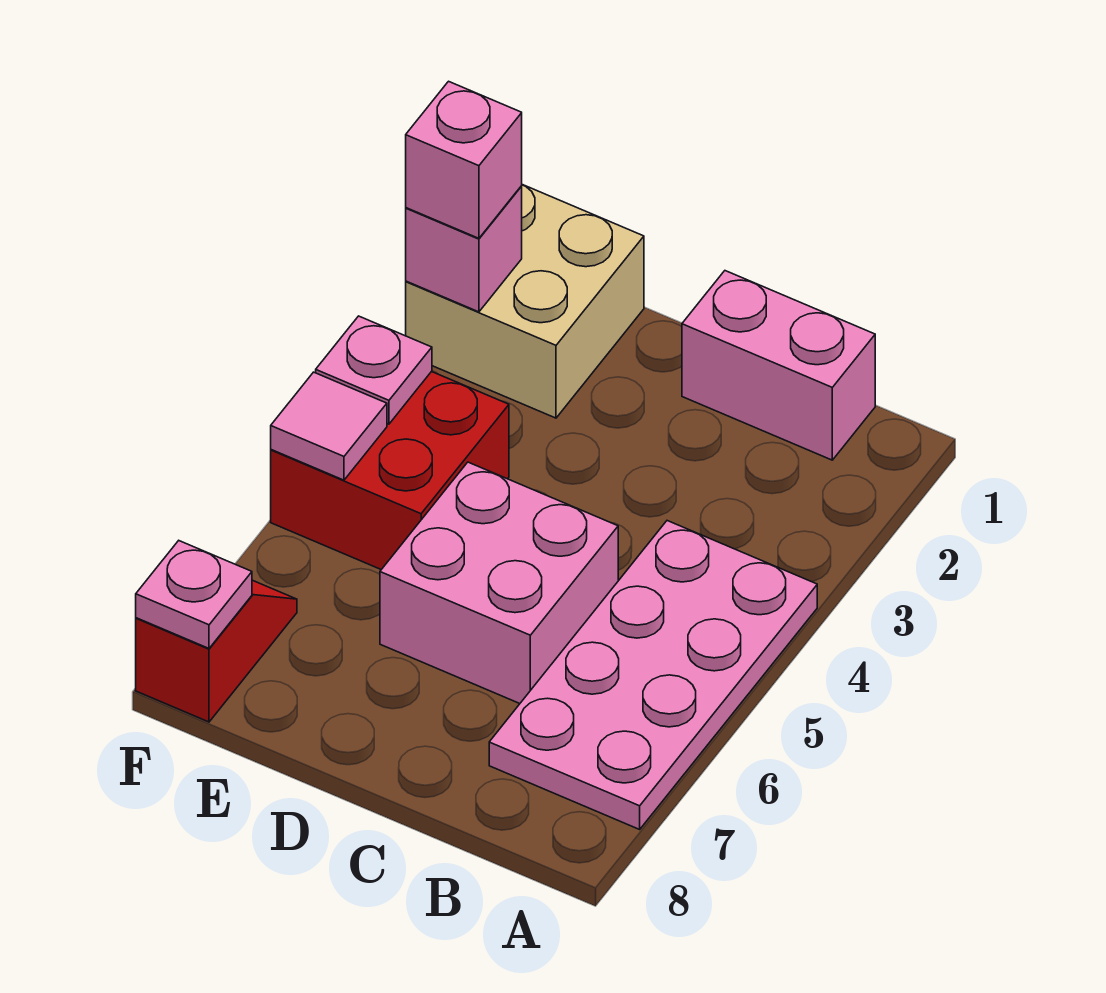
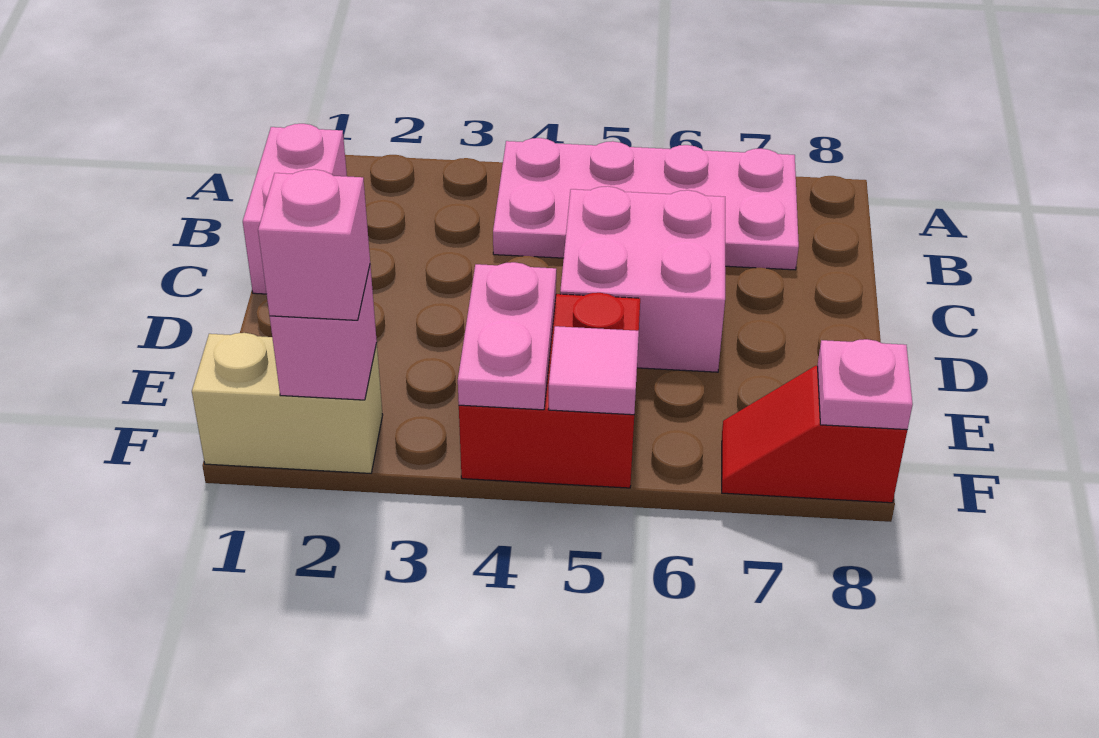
tan brick E1:F2 level 1 -> tan brick F1:F2 level 1
pink plate F4 level 2 -> pink plate E4:F4 level 2

